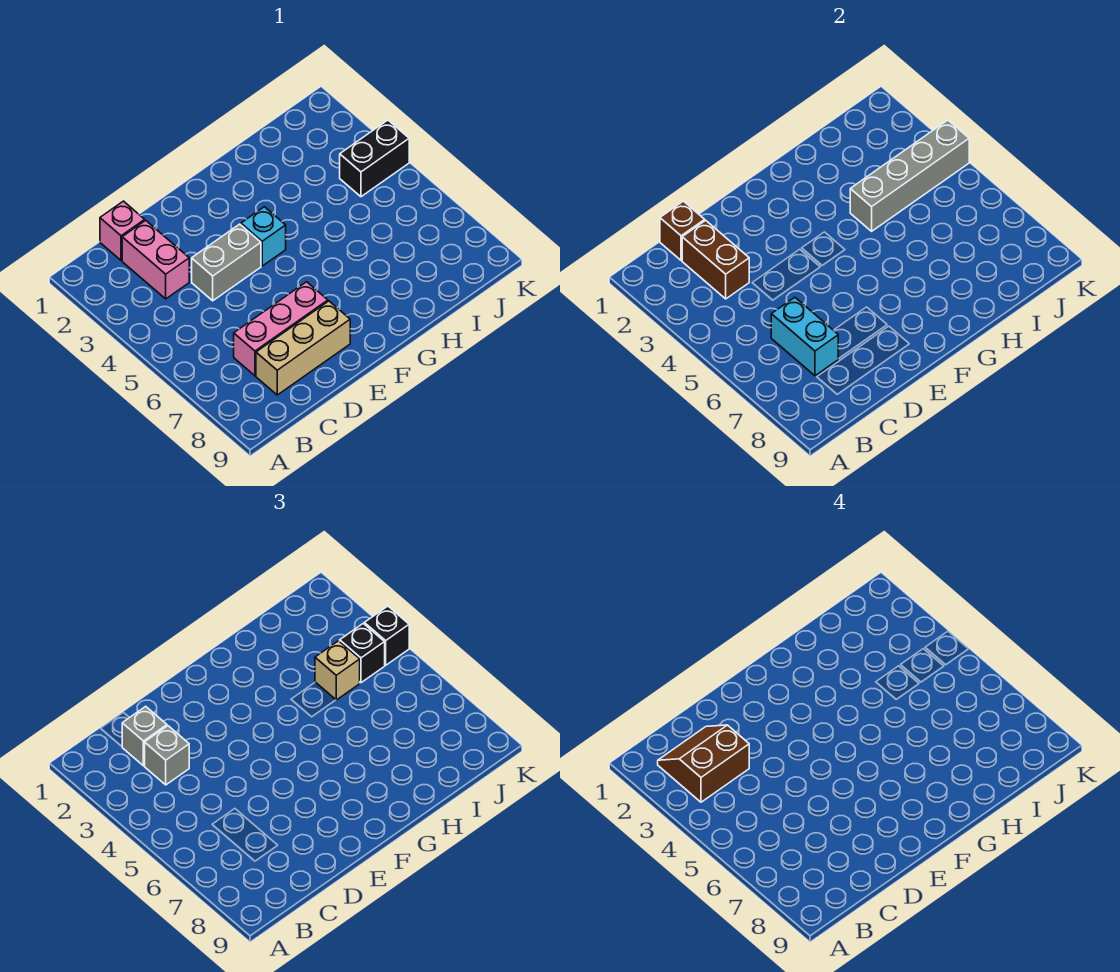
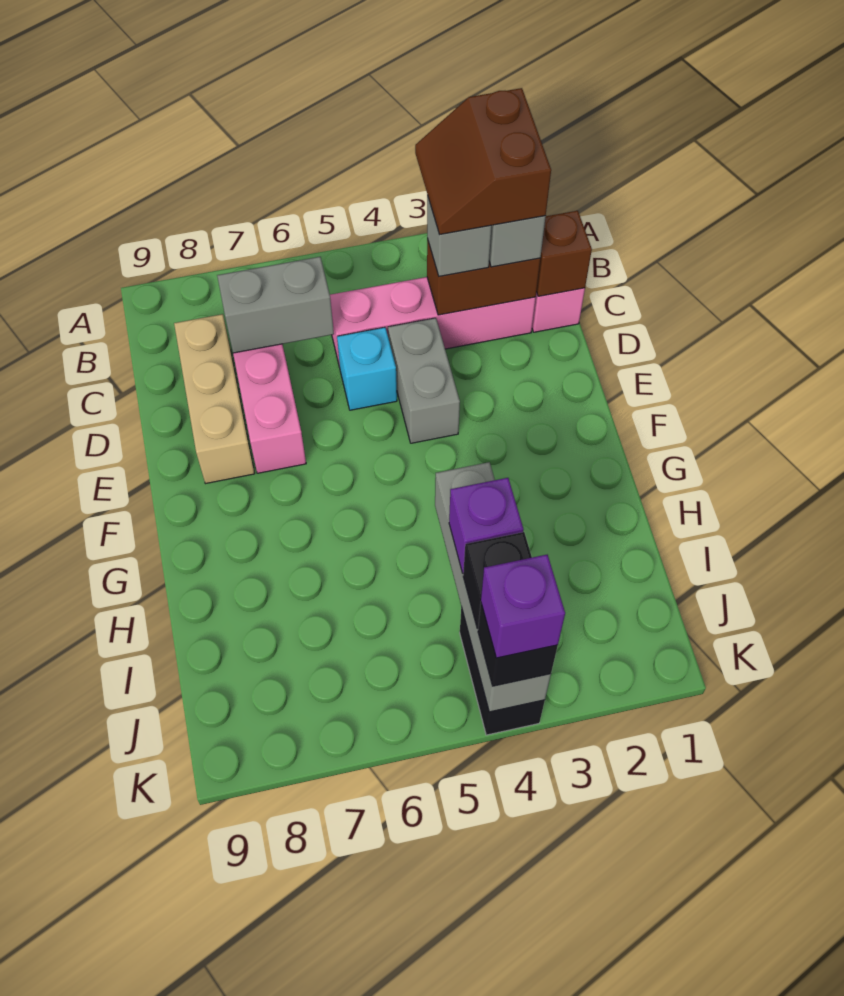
brown slope B2:C3 level 4 top 3 -> brown slope B2:C3 level 4 top 2
pink brick C2:C3 level 1 -> pink brick C2:C5 level 1
cyan brick C6:C7 level 2 -> grey brick C6:C7 level 2
cyan brick F4 level 1 -> cyan brick D5 level 1
tan brick I4 level 3 -> purple brick I4 level 3
none -> purple brick K4 level 4

